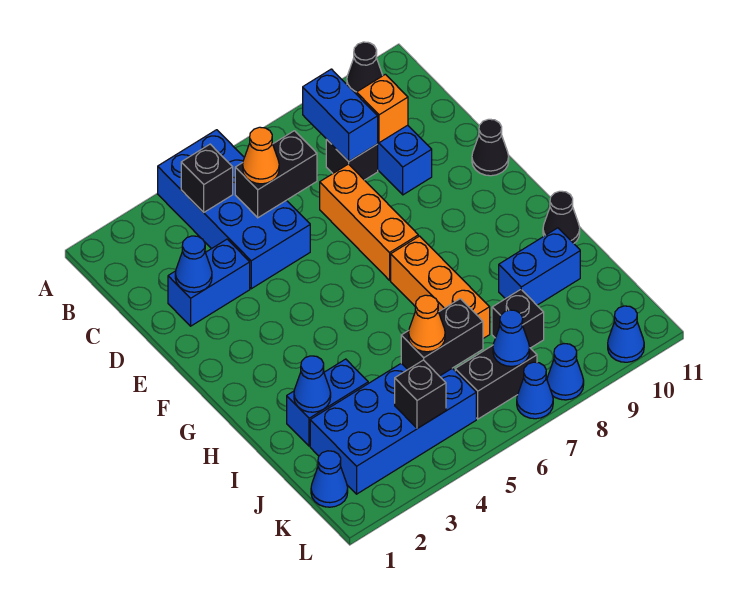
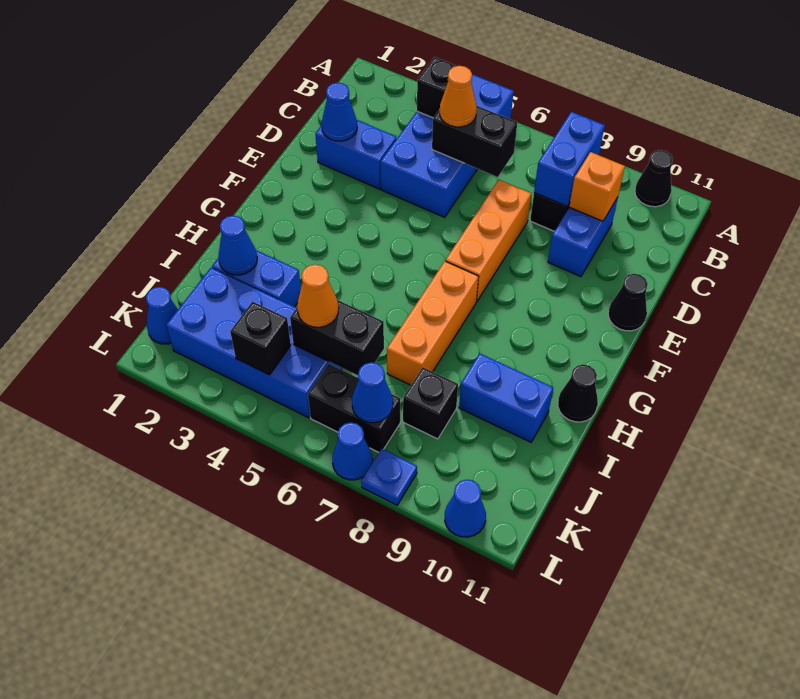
blue cone L8 level 1 -> blue plate L8 level 1

